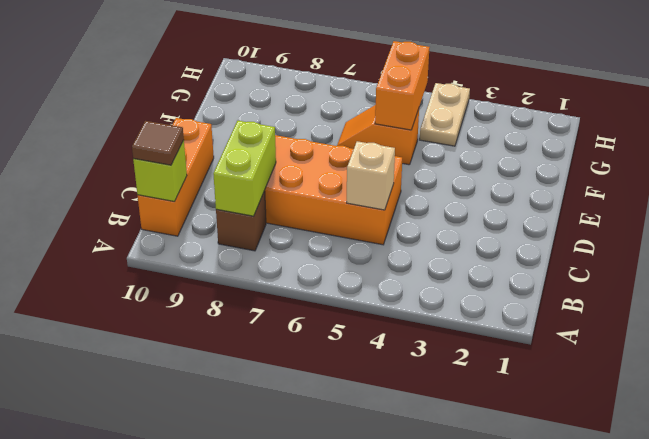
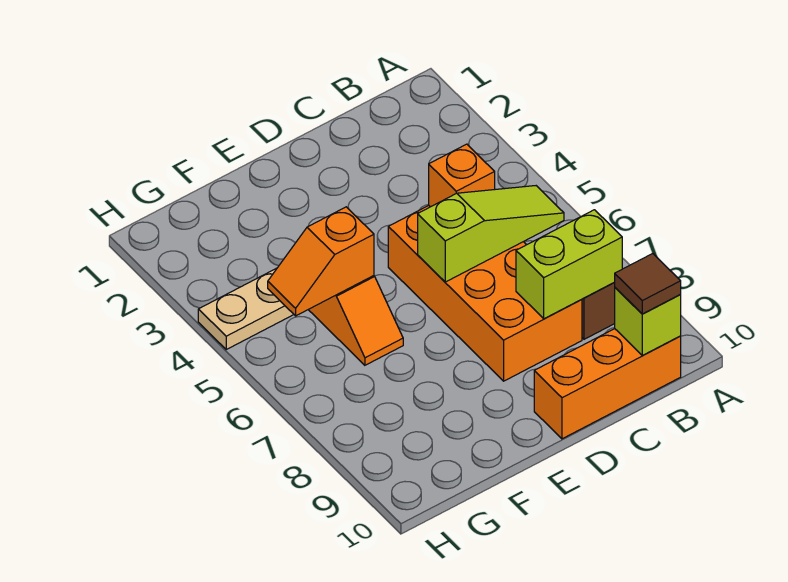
none -> lime slope B6:D6 level 2 top D
tan brick C5 level 2 -> orange brick C5 level 2
orange brick F5:G5 level 2 -> orange slope F5:G5 level 2 top F

